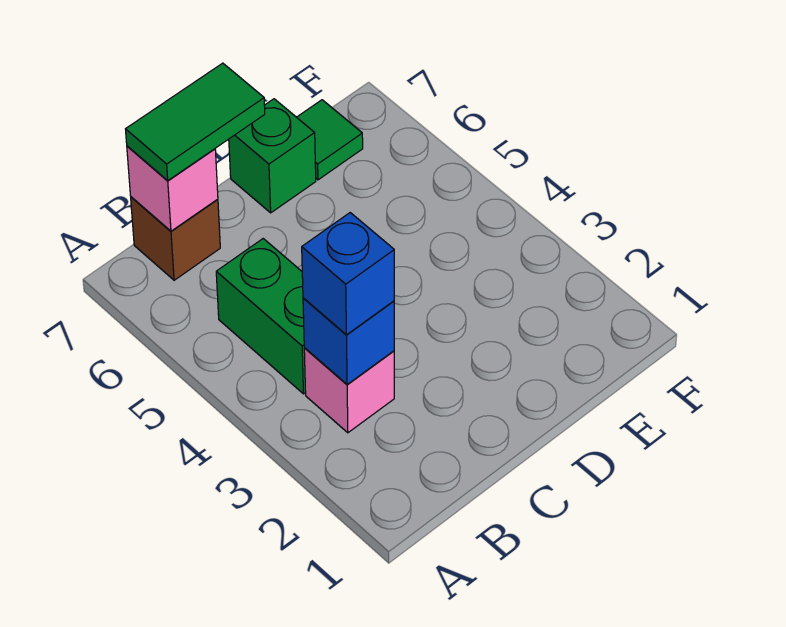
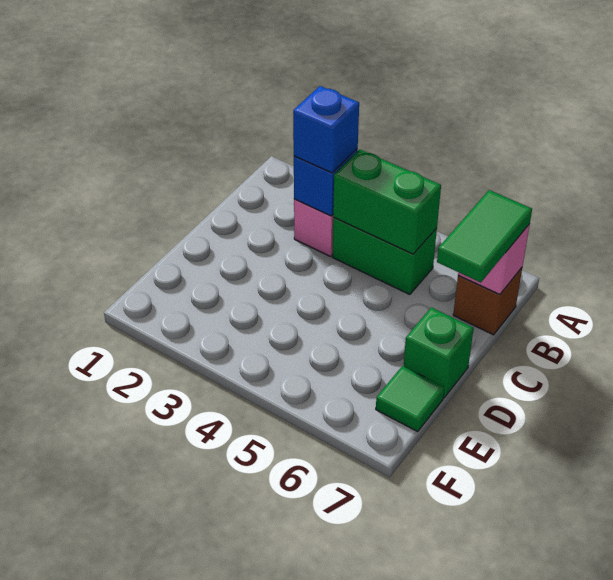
none -> green brick B4:B5 level 2

